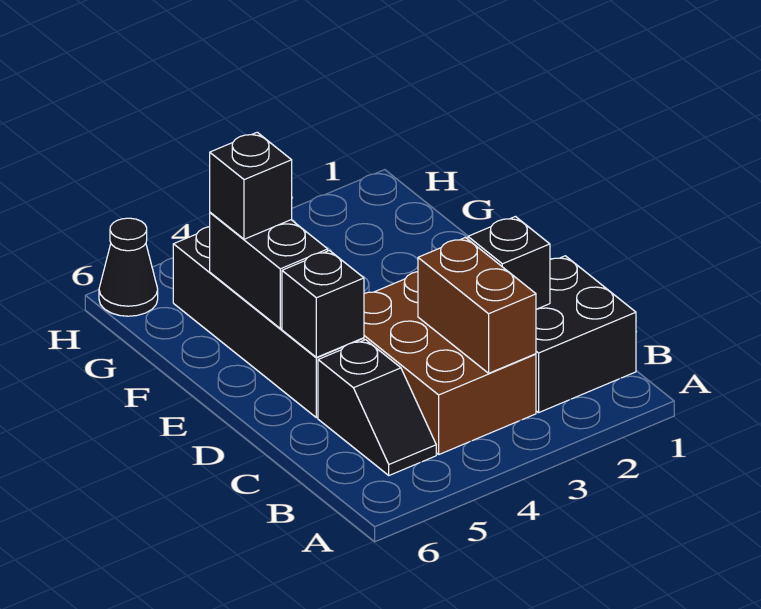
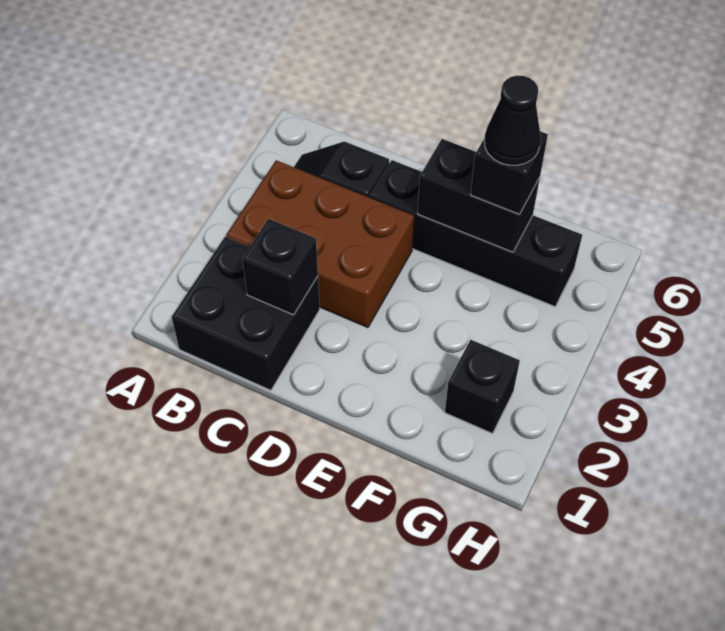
brown brick B3:C3 level 2 -> none
black brick D5 level 2 -> black brick G2 level 1
black cone H6 level 1 -> black cone F5 level 4

